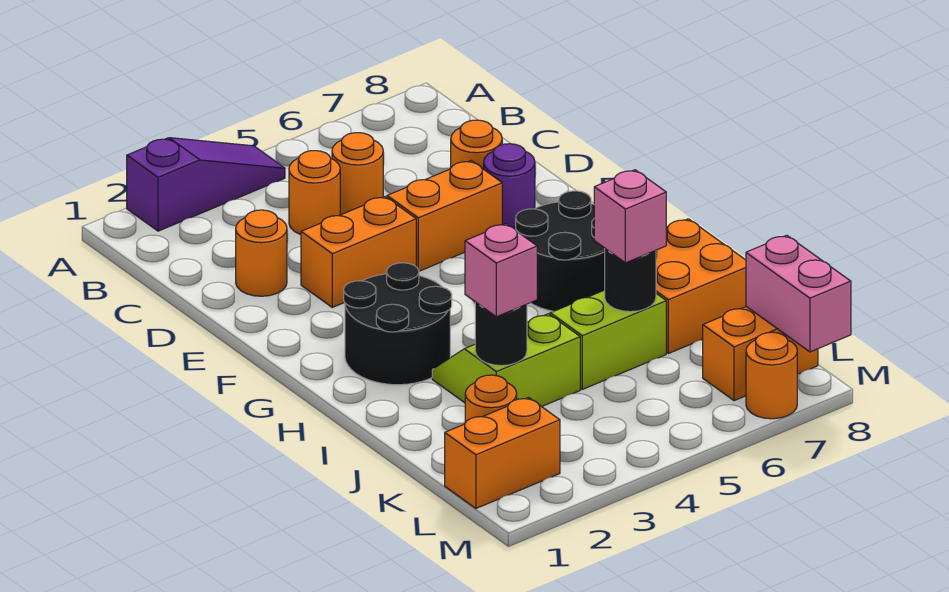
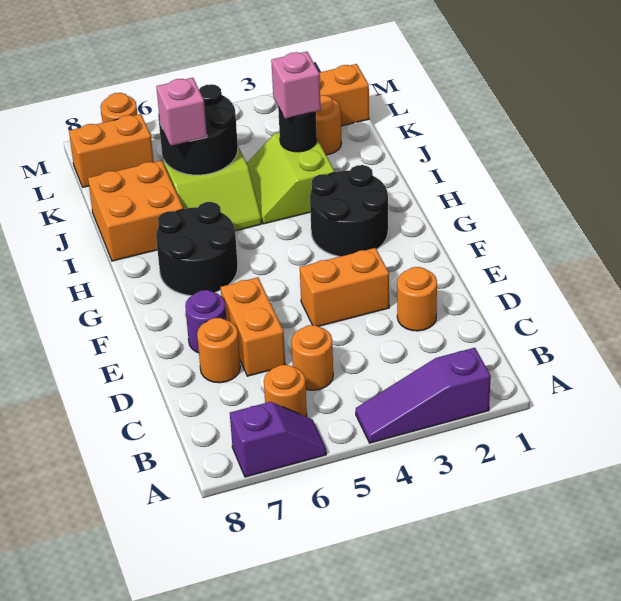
none -> purple slope A6:A7 level 1 top 7
orange round brick C4 level 1 -> orange round brick B6 level 1
orange brick E5:E6 level 1 -> orange brick D6:E6 level 1
lime slope I3:J4 level 1 top J -> lime slope I3:J4 level 1 top 3
black round brick J6 level 2 -> black round brick J5:K6 level 2
pink brick L8:M8 level 2 -> none

